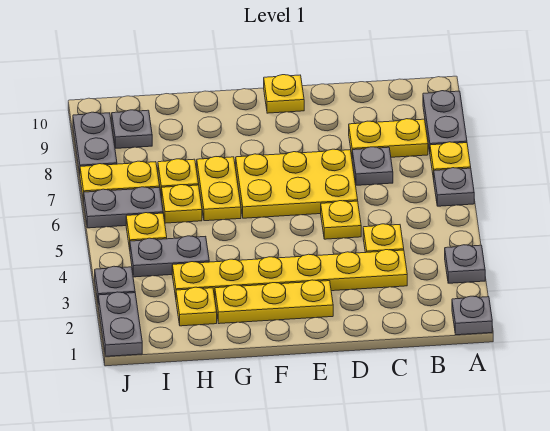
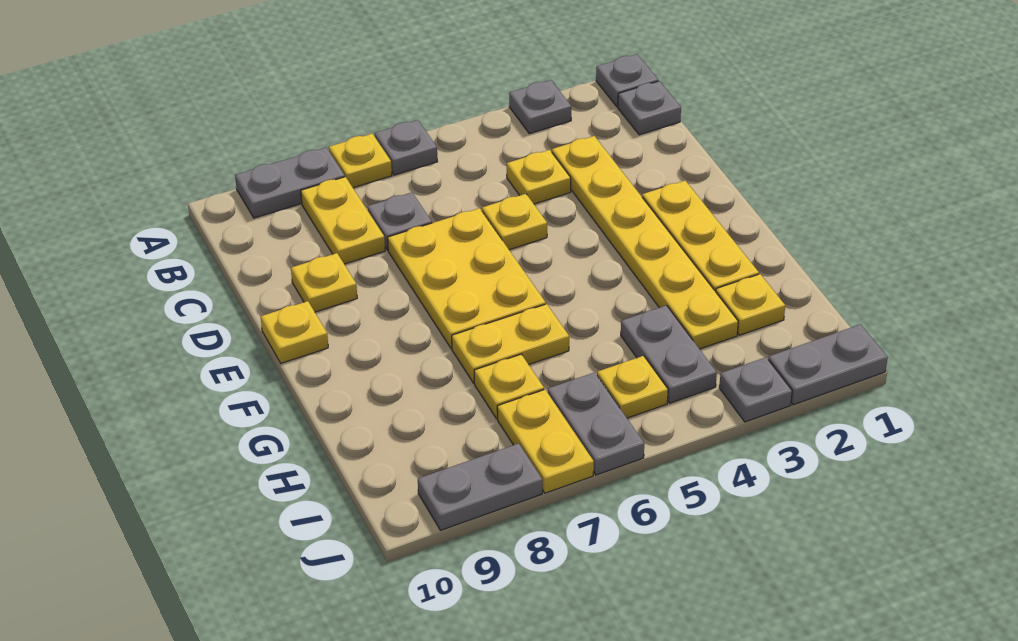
yellow plate H6 level 1 -> yellow plate D9 level 1
grey plate I9 level 1 -> grey plate B1 level 1

